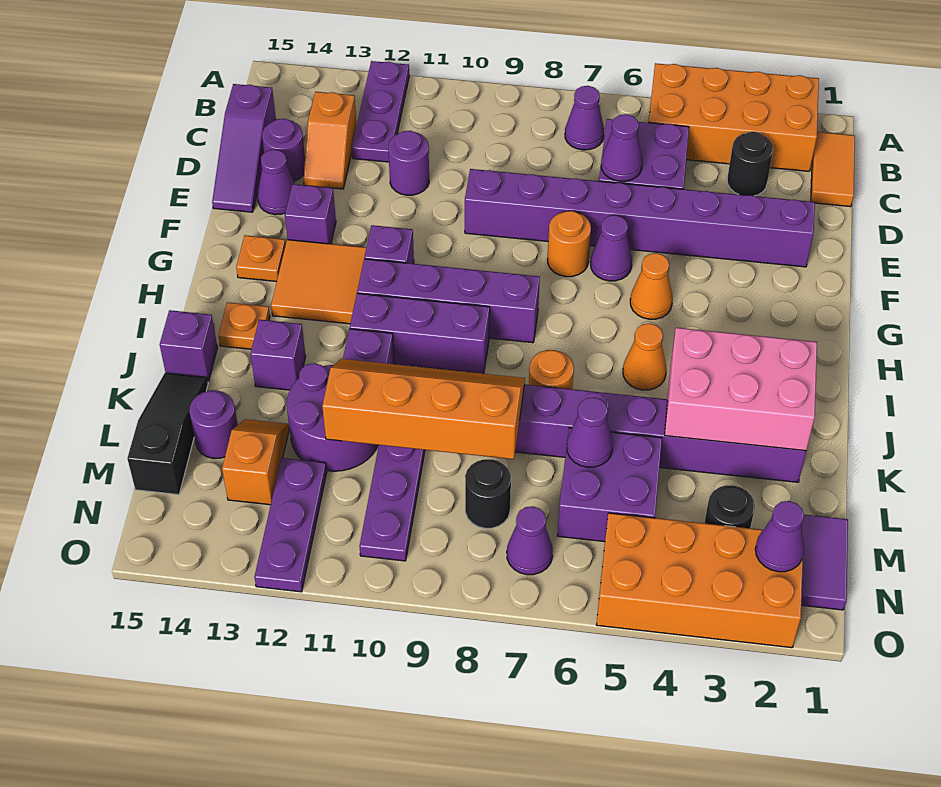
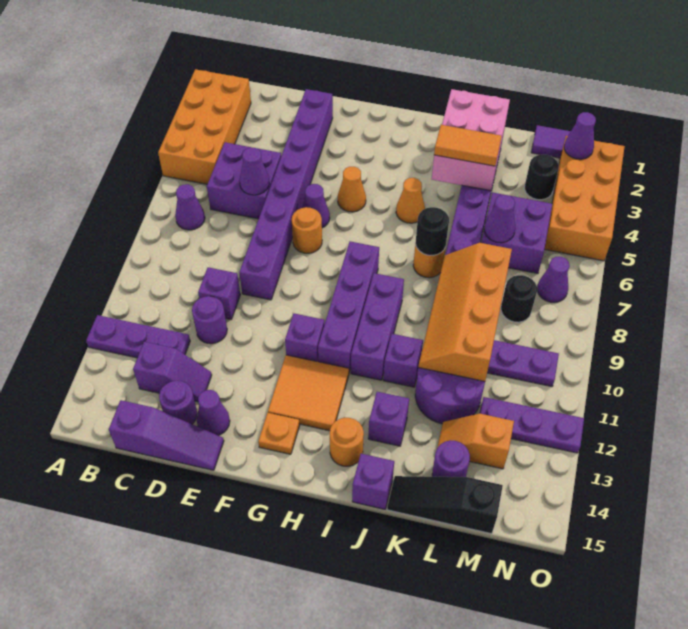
orange tile B1:C1 level 1 -> orange tile J4:K4 level 3
black round brick C3 level 1 -> black round brick J7 level 2
orange slope C13:D13 level 1 top C -> purple slope C13:D13 level 1 top C
purple brick F13 level 1 -> purple brick D10 level 1
orange plate I14 level 1 -> orange round brick I14 level 1

